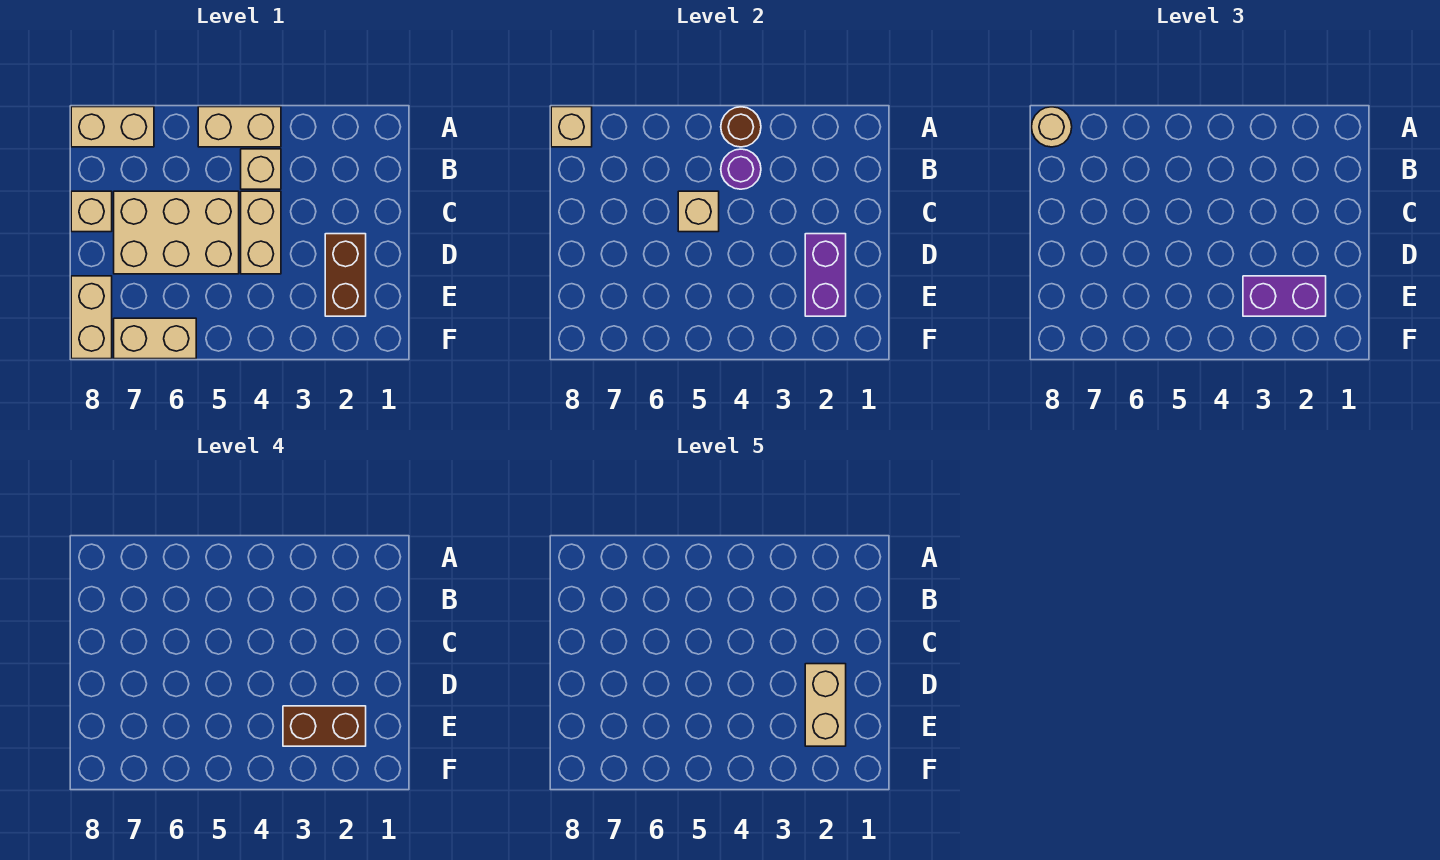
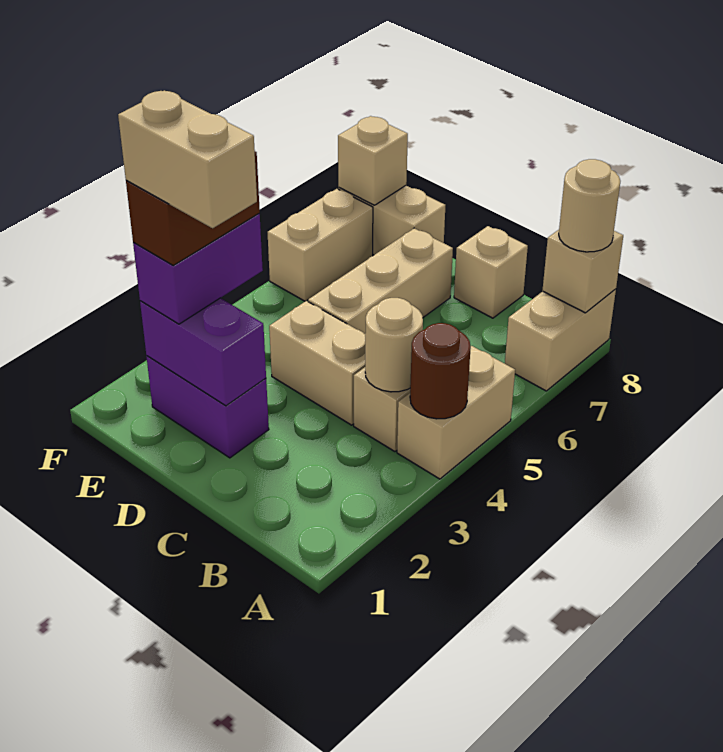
purple round brick B4 level 2 -> tan round brick B4 level 2
tan brick C5:D7 level 1 -> tan brick D5:D7 level 1
tan brick C5 level 2 -> tan brick F8 level 2
brown brick D2:E2 level 1 -> purple brick D2:E2 level 1

